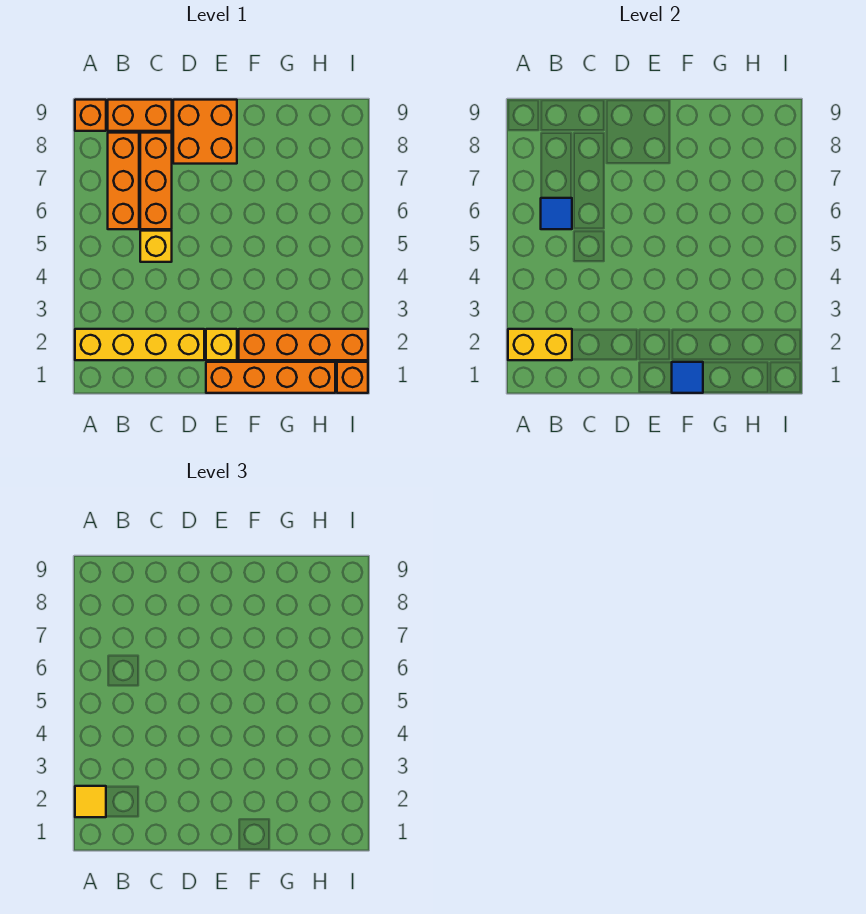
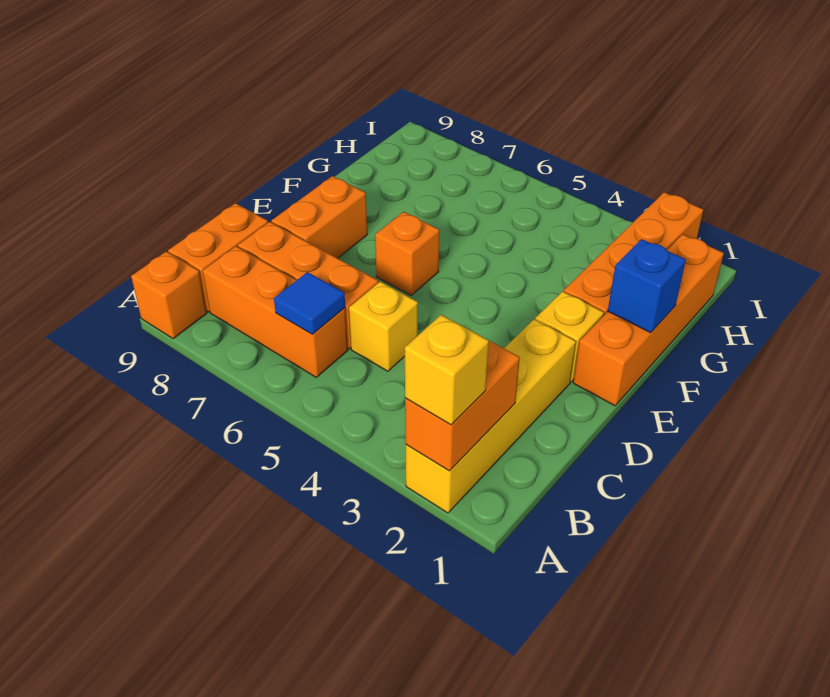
yellow brick A2:B2 level 2 -> orange brick A2:B2 level 2
yellow tile A2 level 3 -> yellow brick A2 level 3
orange brick D8:E9 level 1 -> orange brick D8:E8 level 1
blue tile F1 level 2 -> blue brick F1 level 2
orange brick I1 level 1 -> orange brick E6 level 1

